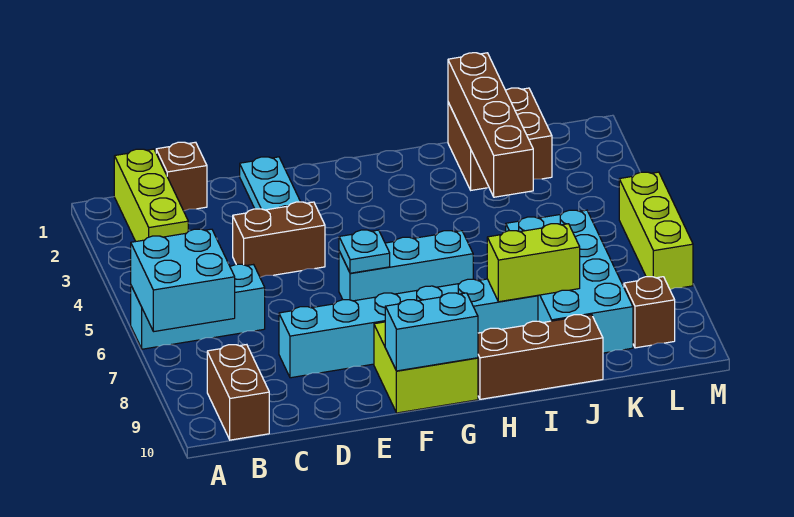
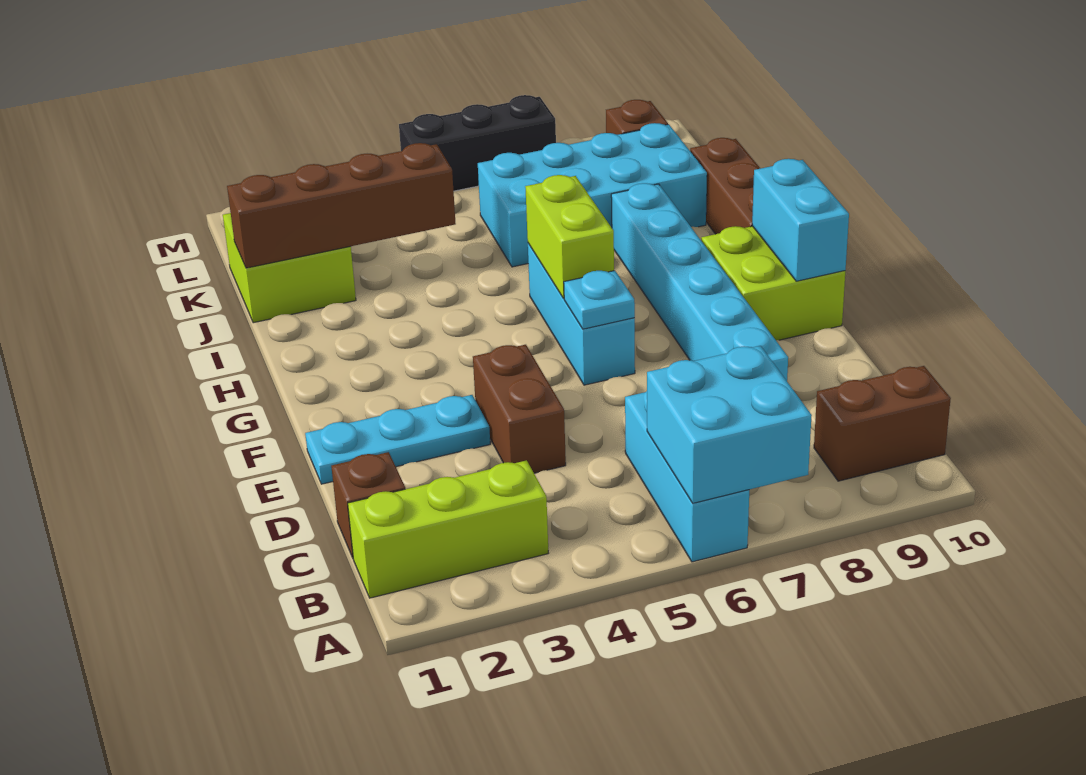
lime brick I8:J8 level 2 -> lime brick G6:H6 level 2
brown brick J1:K2 level 1 -> lime brick J1:K2 level 1
lime brick M5:M7 level 1 -> black brick M5:M7 level 1

